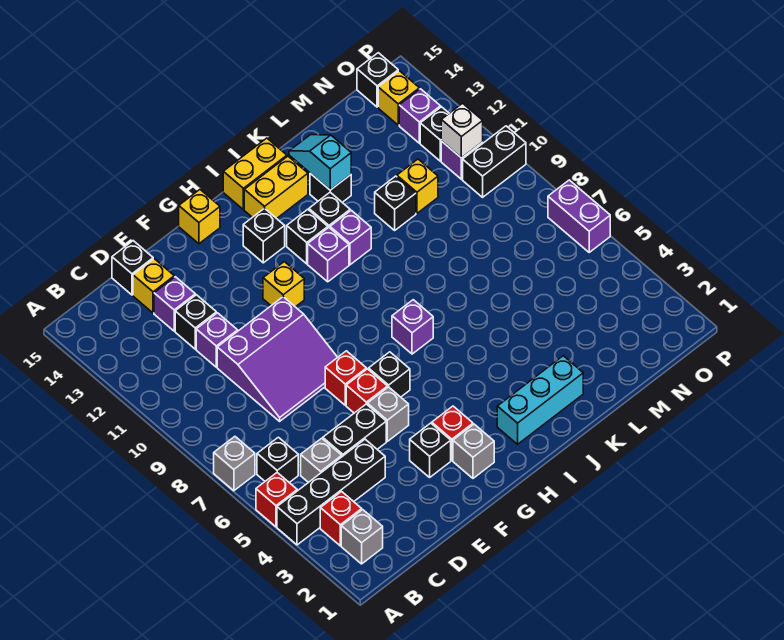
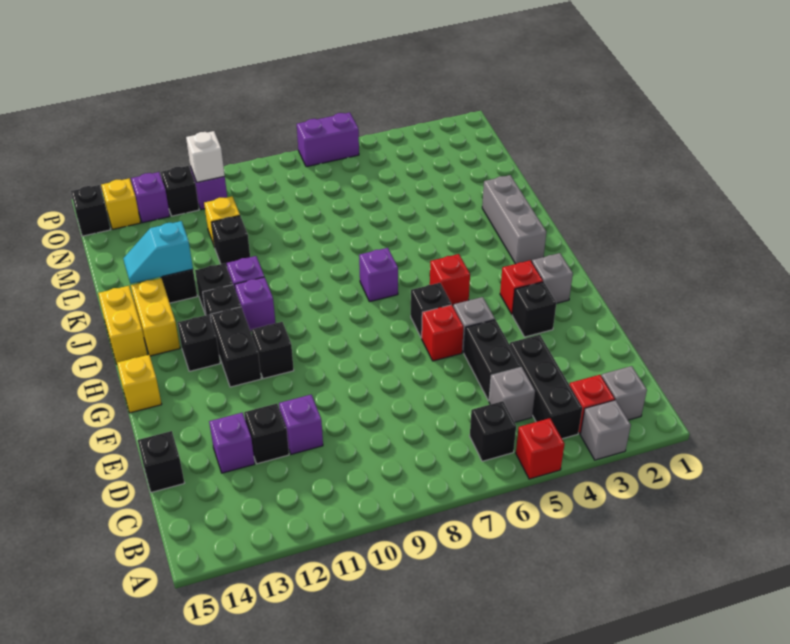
black brick A4:D4 level 1 -> black brick B4:D4 level 1
grey brick A7 level 1 -> grey brick A3 level 1
purple slope D8:F10 level 1 top 10 -> none
yellow brick D14 level 1 -> none
red brick F7 level 1 -> red brick H5 level 1
yellow brick G11 level 1 -> black brick G11 level 1
cyan brick I2:K2 level 1 -> grey brick I2:K2 level 1
black brick O10:P10 level 1 -> black brick G12:H12 level 1

